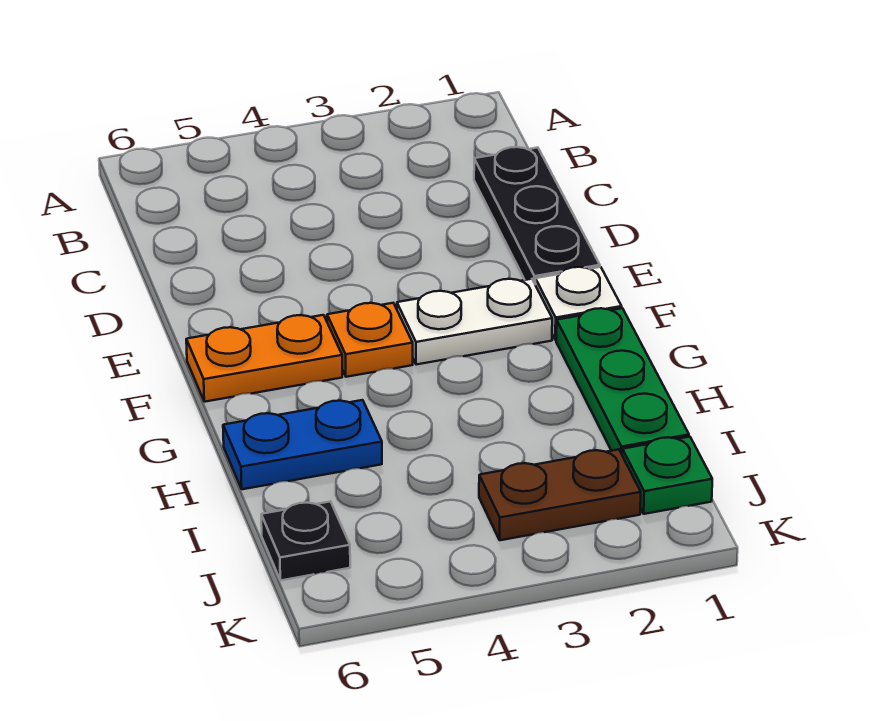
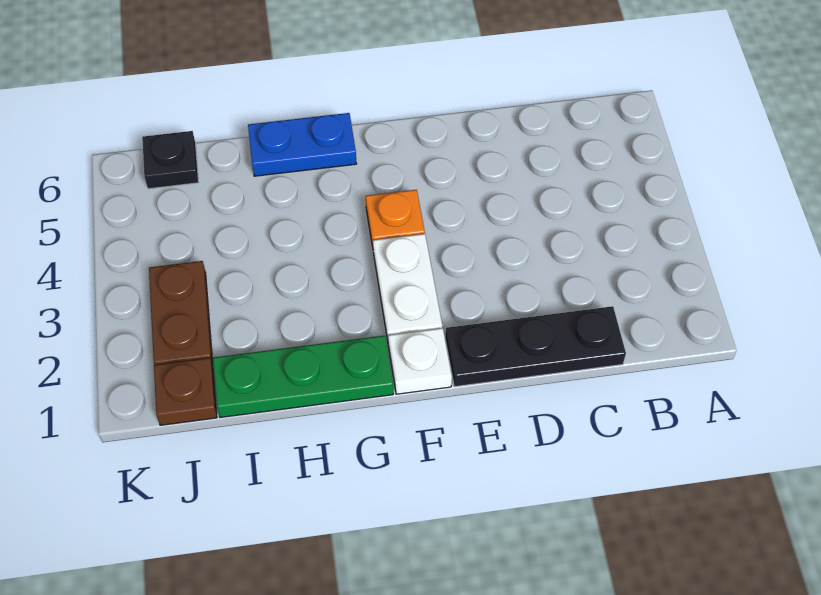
orange plate F5:F6 level 1 -> none
blue plate H5:H6 level 1 -> blue plate G6:H6 level 1
green plate J1 level 1 -> brown plate J1 level 1

